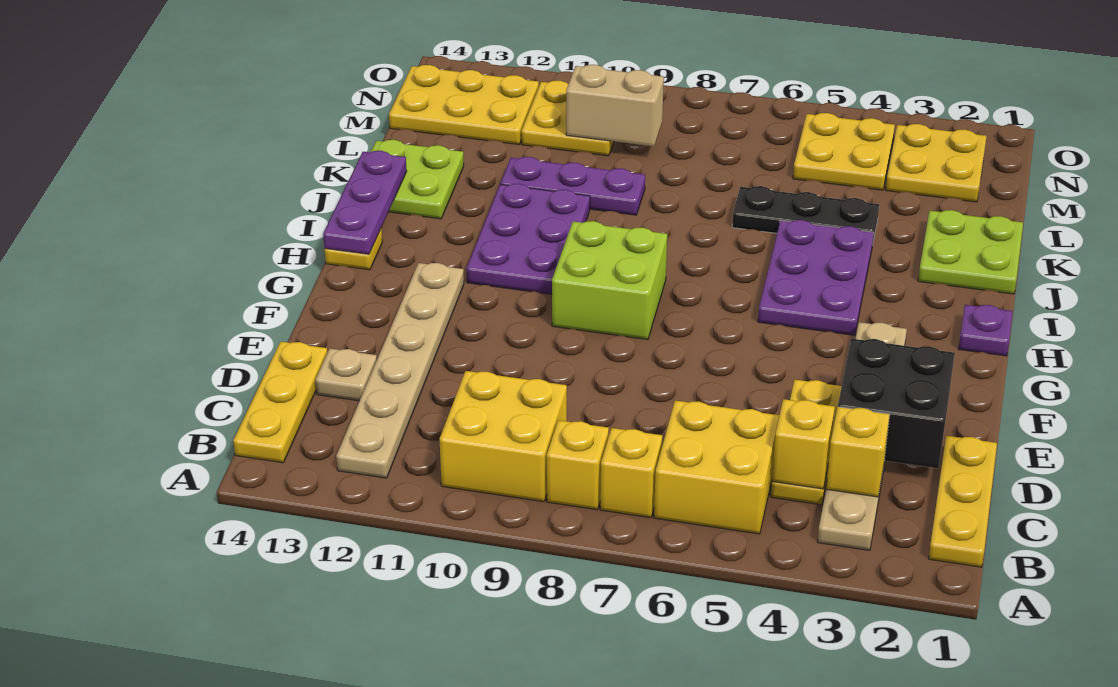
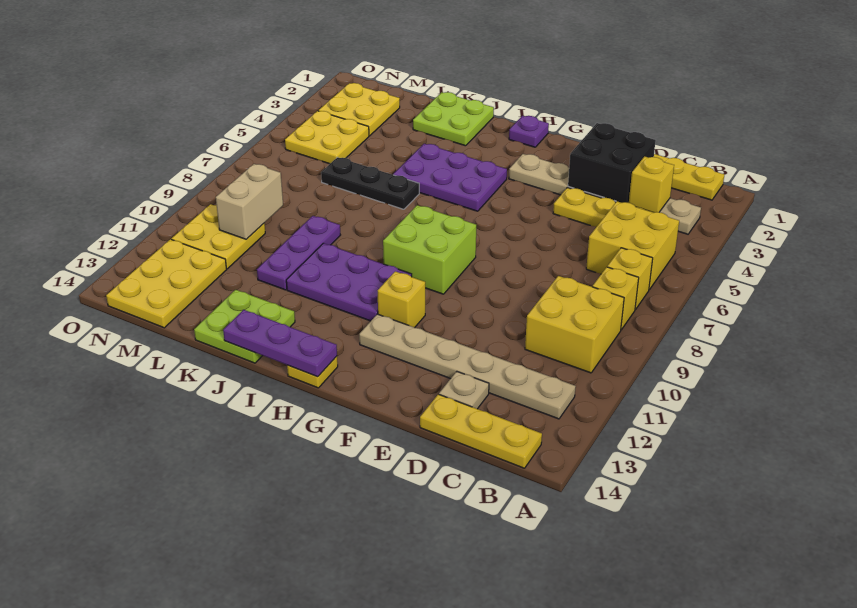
yellow brick C4 level 2 -> yellow brick G11 level 1
black plate K4:K6 level 1 -> black plate J6:L6 level 1

